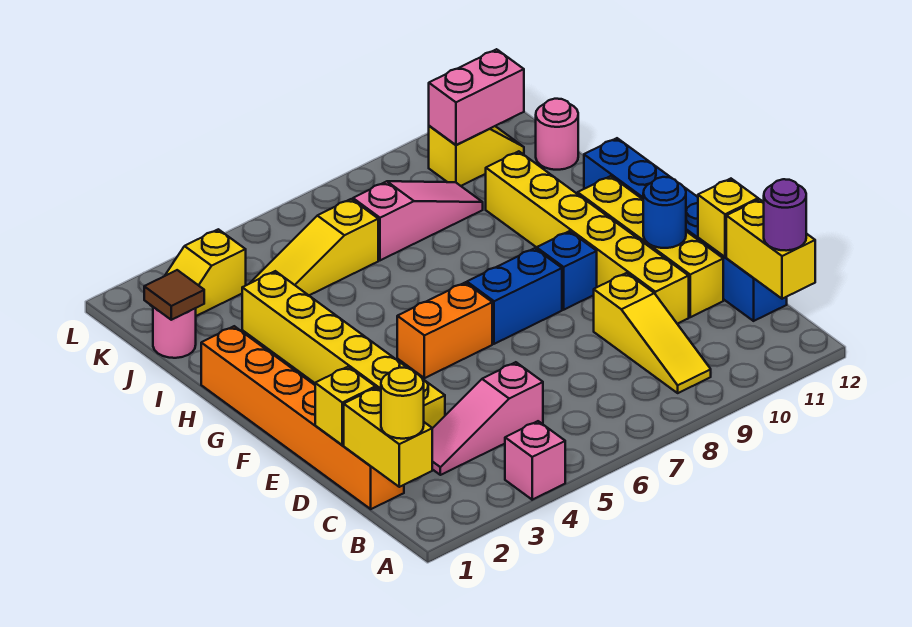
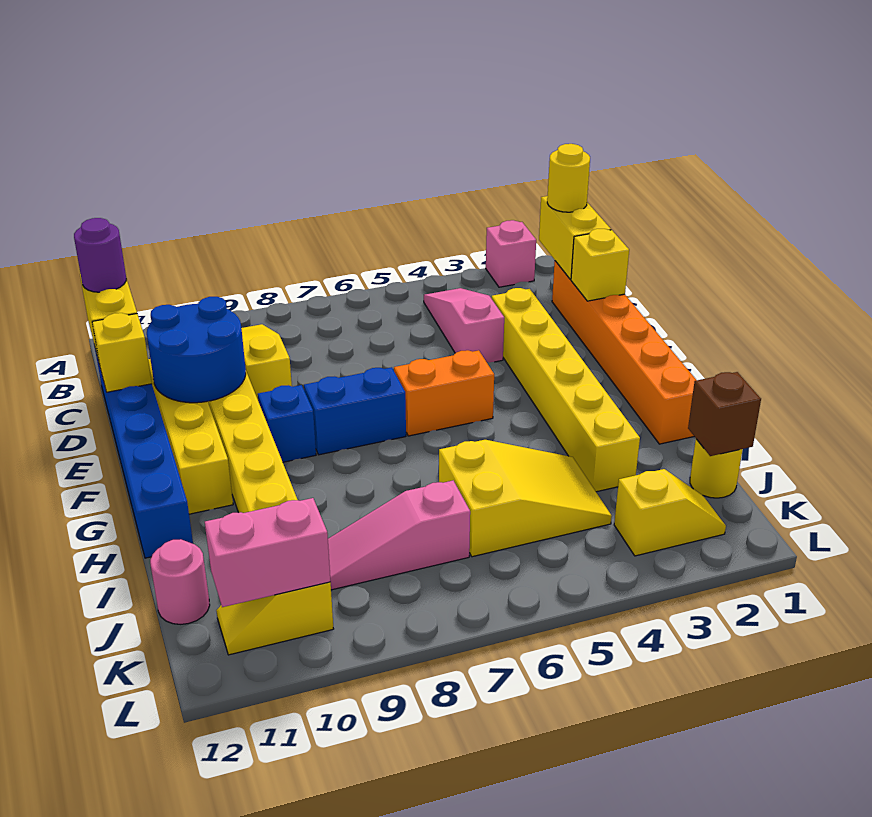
pink brick A4 level 1 -> pink brick A2 level 1
pink slope C3:C5 level 1 top 5 -> pink slope B4:D4 level 1 top D
blue round brick E11 level 2 -> blue round brick D10:E11 level 2
pink round brick J1 level 1 -> yellow round brick J1 level 1
brown tile J1 level 2 -> brown brick J1 level 2
yellow slope J4:J6 level 1 top 6 -> yellow slope I4:J6 level 1 top 6

